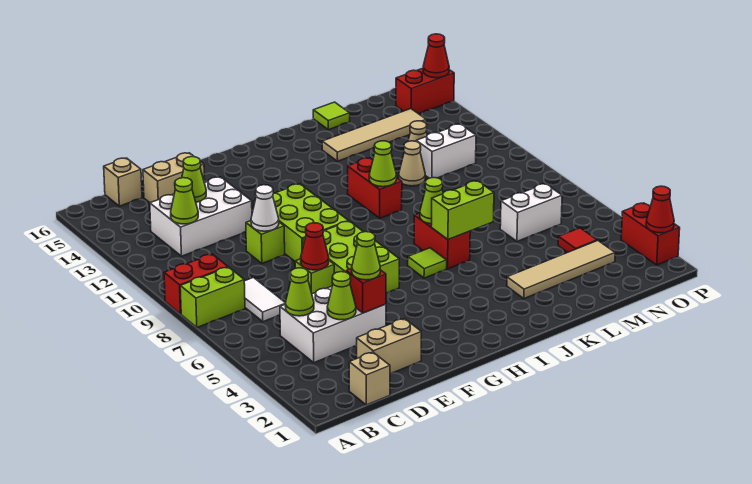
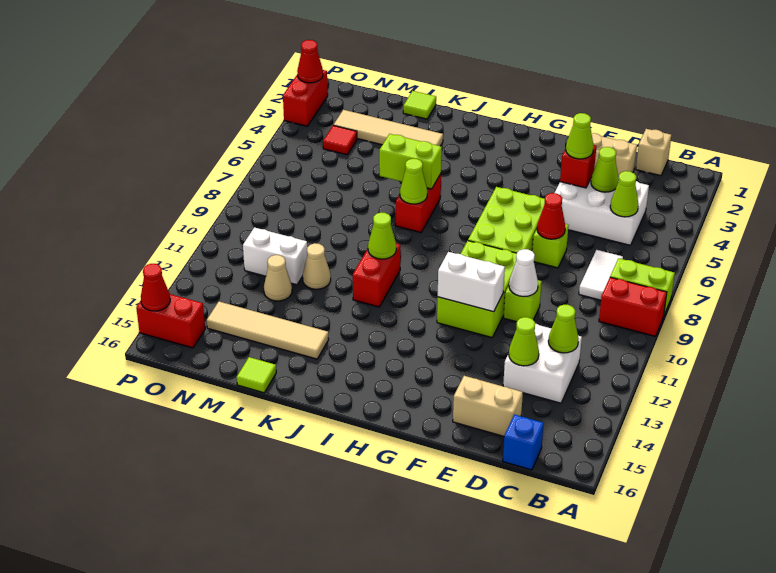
white brick C12:E13 level 1 -> white brick C12:D13 level 1
tan brick C16 level 1 -> blue brick C16 level 1
lime tile I6 level 1 -> lime tile L1 level 1
white brick M6:N6 level 1 -> white brick F11:G11 level 2

